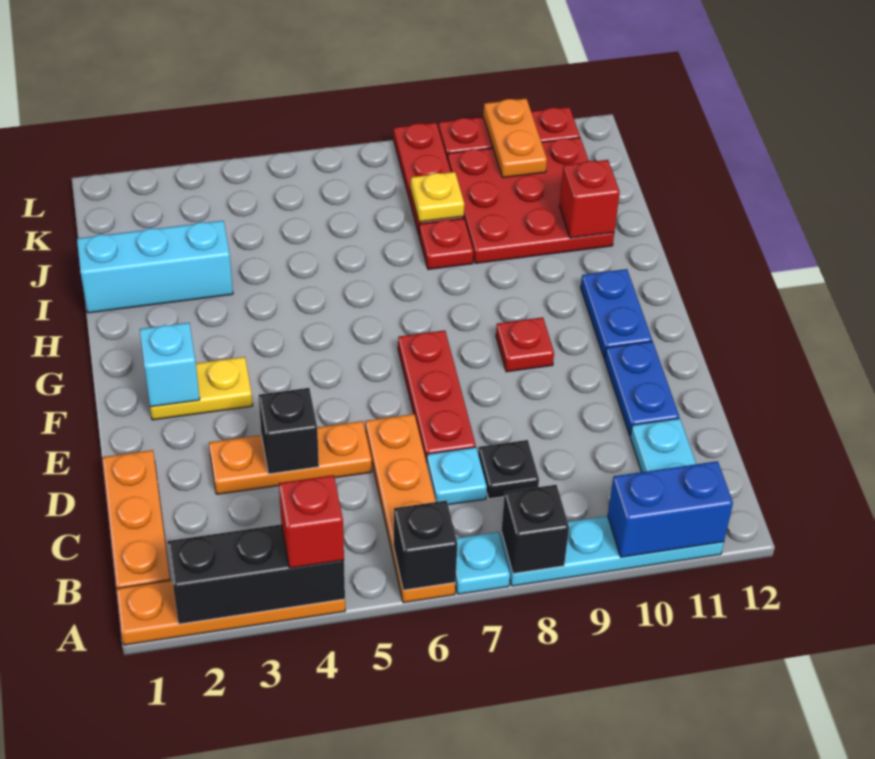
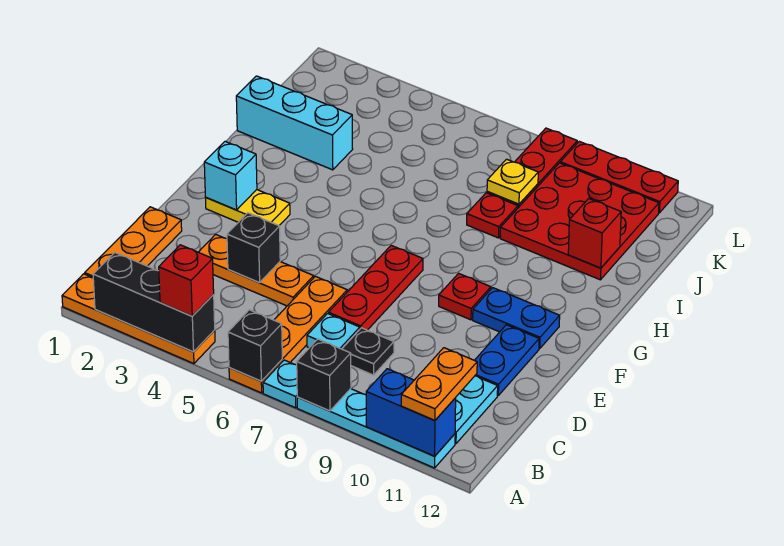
blue plate F11:G11 level 1 -> blue plate F10:F11 level 1
orange plate K10:L10 level 2 -> orange plate A11:B11 level 3

